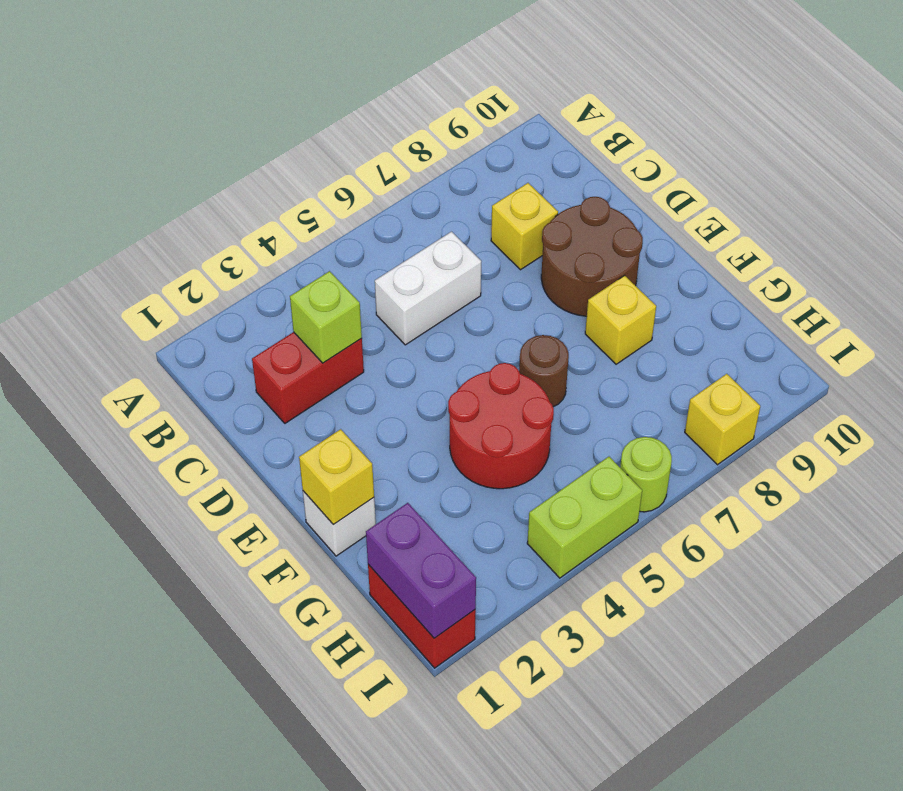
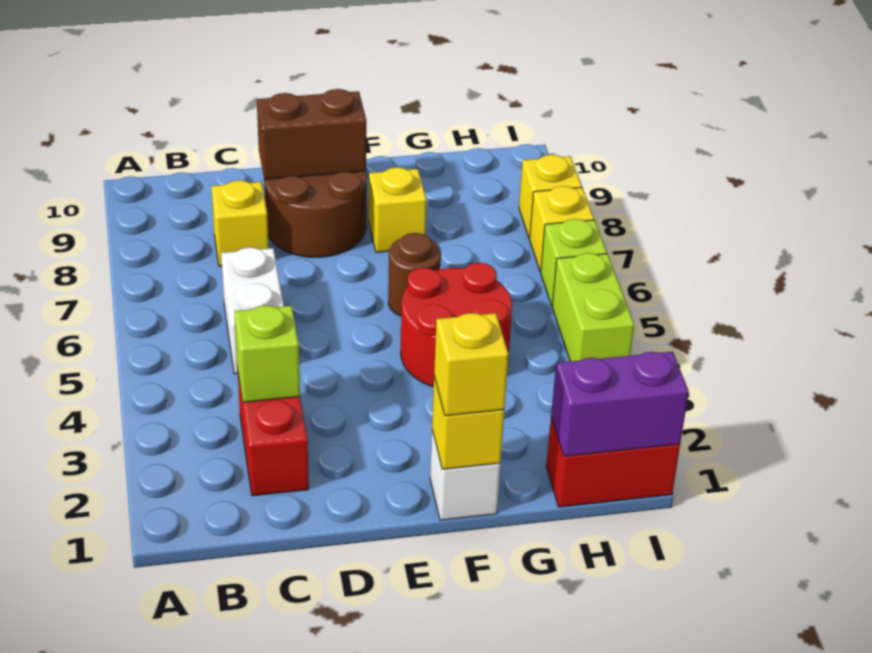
none -> brown brick D9:E9 level 2
none -> yellow brick F1 level 3
lime round brick I6 level 1 -> lime brick I6 level 1
none -> yellow brick I7 level 1

